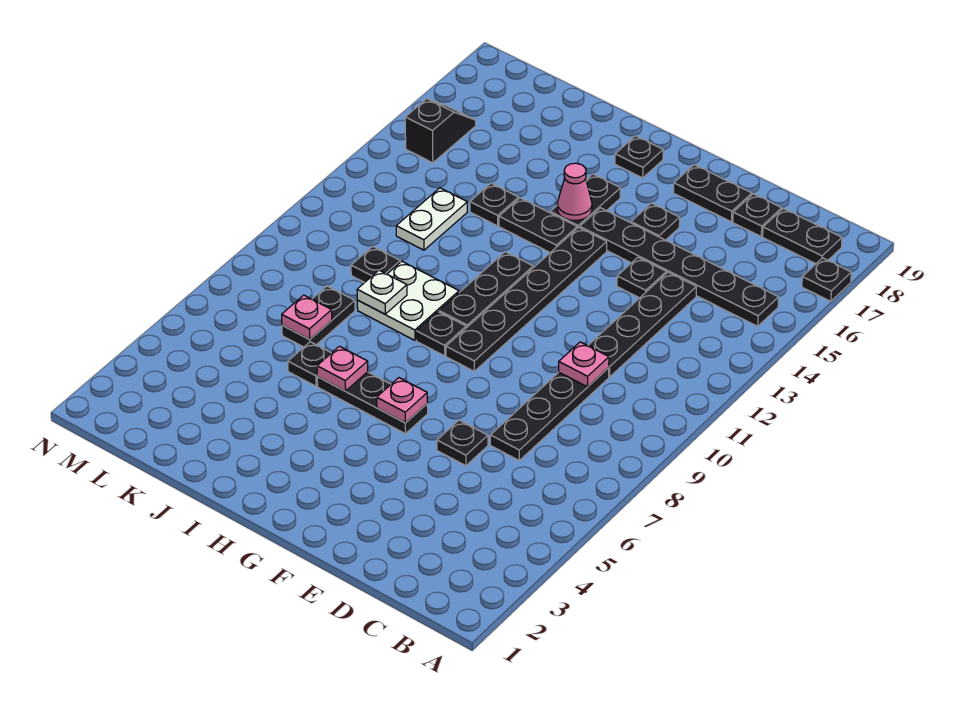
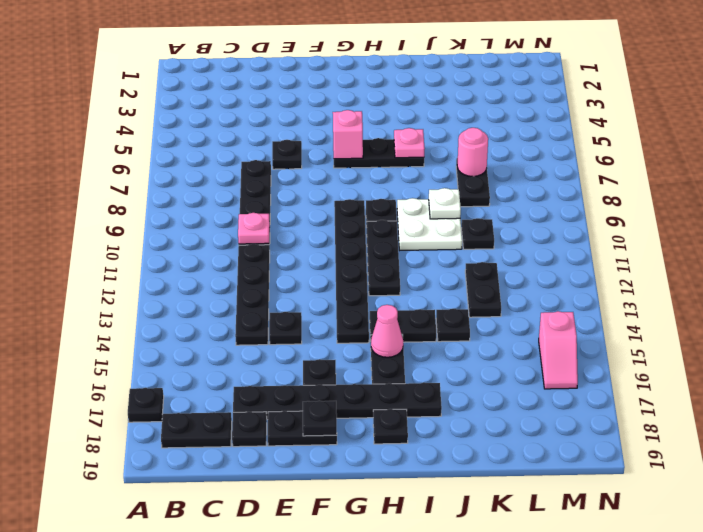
black plate B15:G15 level 1 -> black plate D17:I17 level 1
pink plate G6 level 2 -> pink brick G6 level 2
black plate J6 level 1 -> black plate F18 level 2
pink plate K7 level 2 -> pink round brick K7 level 2
white plate K12:K13 level 1 -> black plate K12:K13 level 1
black slope M15:M16 level 1 top 15 -> pink slope M15:M16 level 1 top 15

